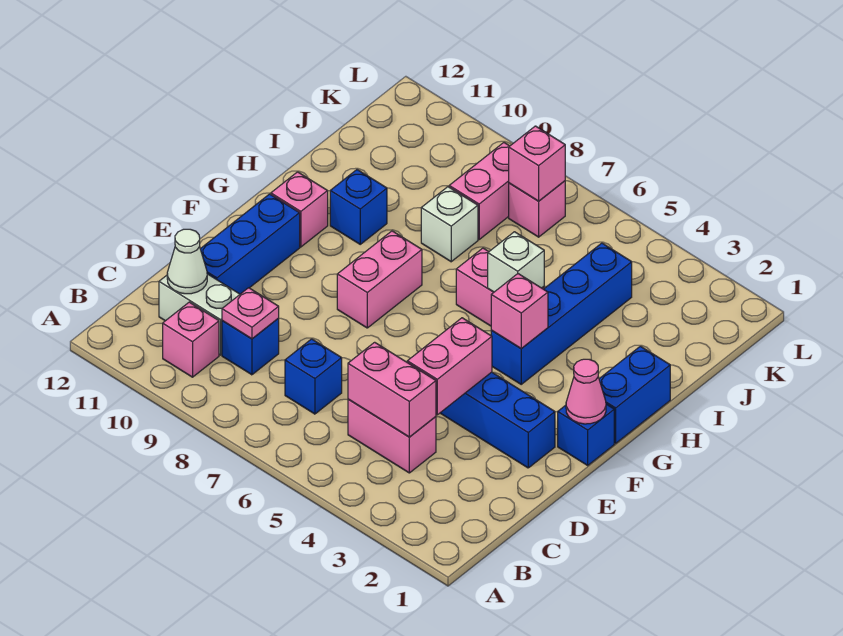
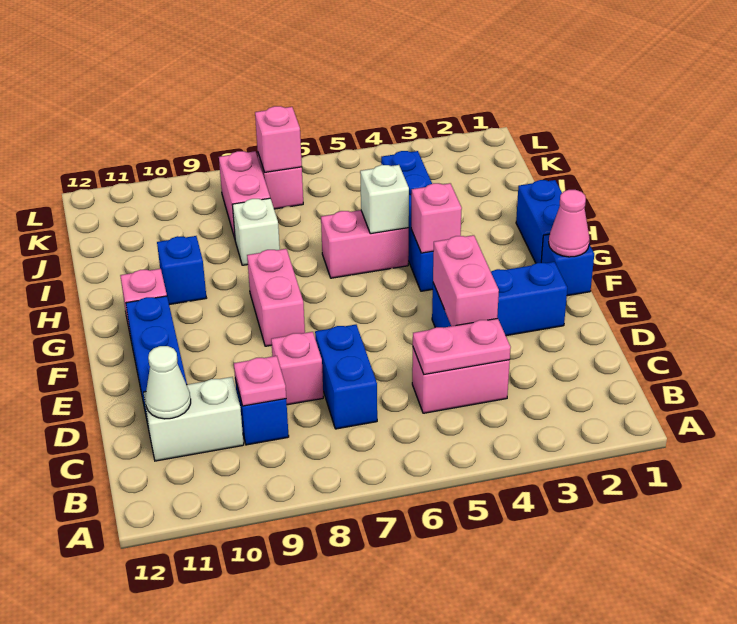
pink brick B10 level 1 -> pink brick D8 level 1
pink brick C4:C5 level 2 -> pink plate C4:C5 level 2
blue brick C7 level 1 -> blue brick C7:D7 level 1

